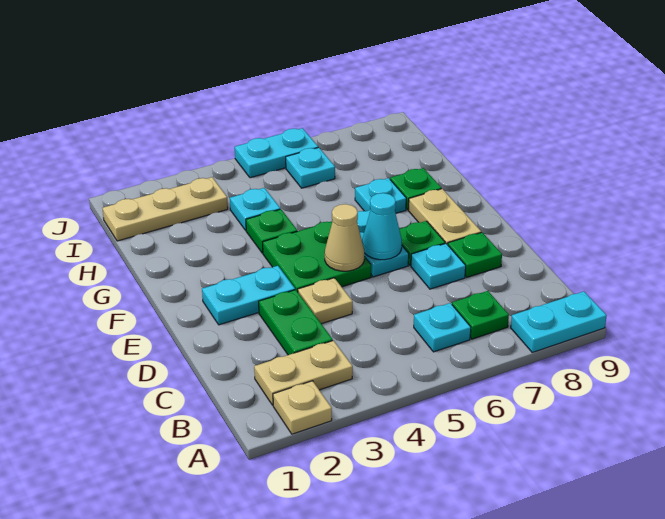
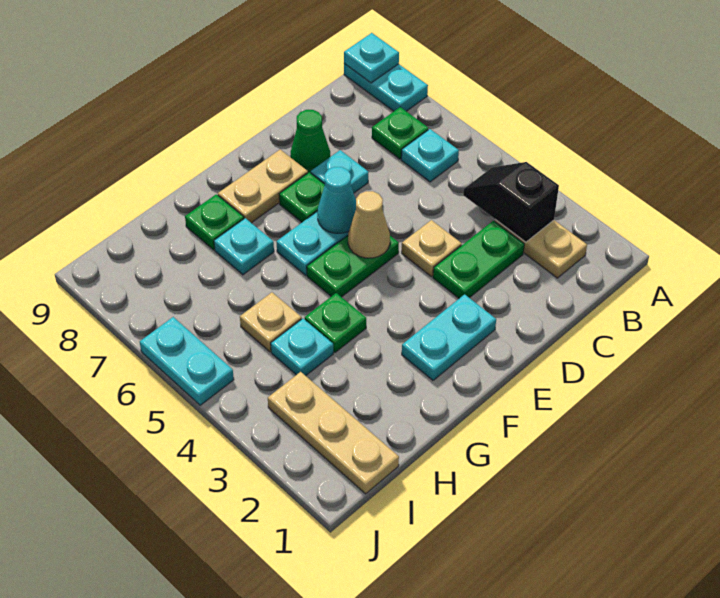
tan plate A2 level 1 -> tan plate H5 level 1
none -> black slope B3:B4 level 2 top 3
green plate D8 level 1 -> green cone D8 level 1
cyan plate E2:E3 level 1 -> cyan plate E2:F2 level 1
green plate E4:F5 level 1 -> green plate E5:F5 level 1
cyan plate I6 level 1 -> cyan plate A9 level 2

